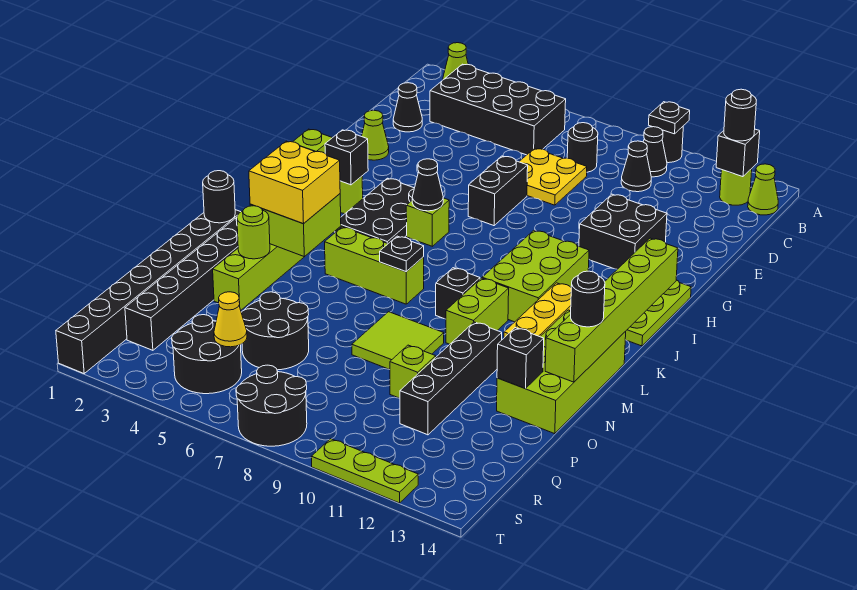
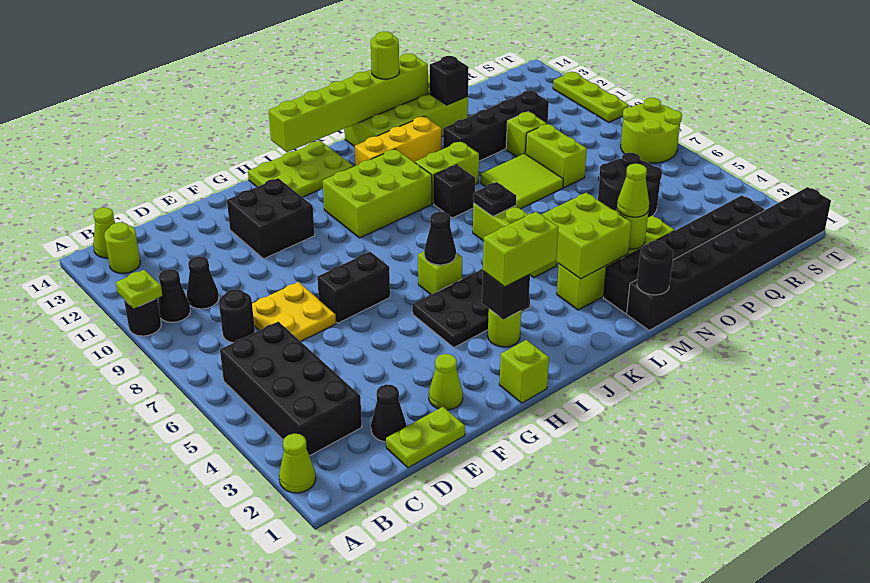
black plate A10 level 2 -> lime plate A10 level 2
black brick B13 level 2 -> none
black round brick B13 level 3 -> none
none -> lime plate D1:E1 level 1
none -> lime brick I3:J3 level 3
yellow brick L3:M4 level 3 -> none
black round brick M14 level 3 -> lime round brick M14 level 3
none -> lime cone N3 level 3
none -> lime brick P8:P9 level 1
black round brick R4:S5 level 1 -> none
yellow cone R5 level 2 -> none
black round brick S7:T8 level 1 -> lime round brick S7:T8 level 1

